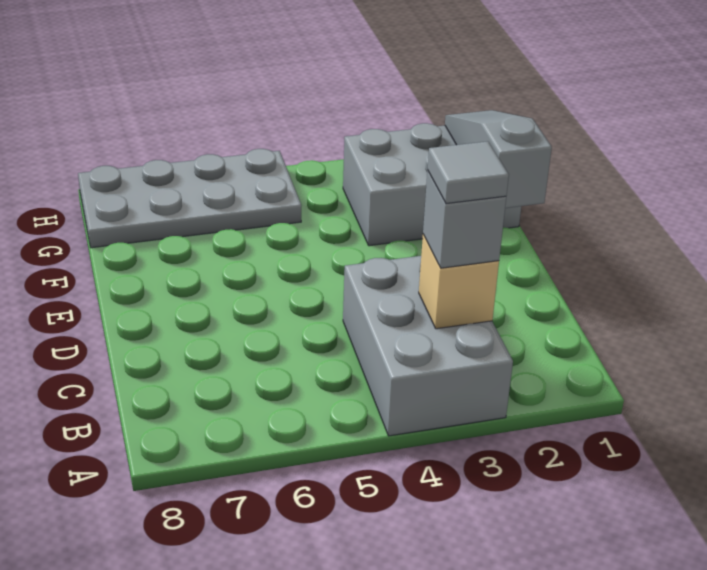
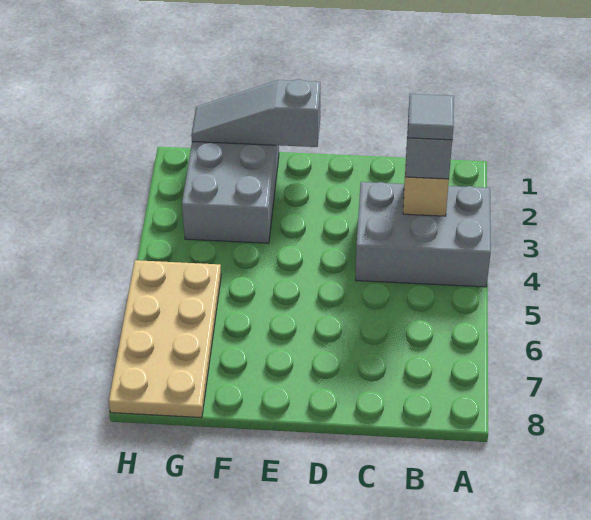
grey plate G5:H8 level 1 -> tan plate G5:H8 level 1

